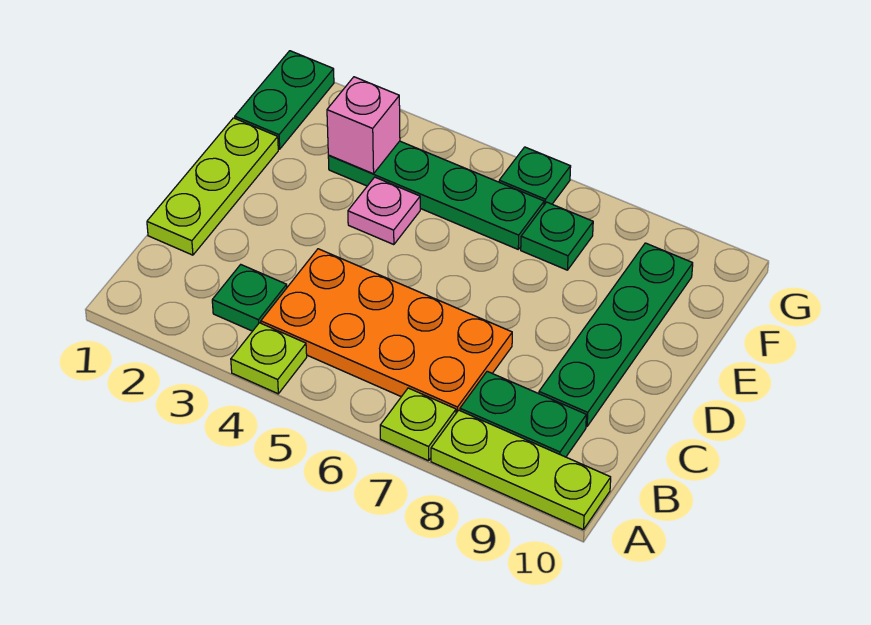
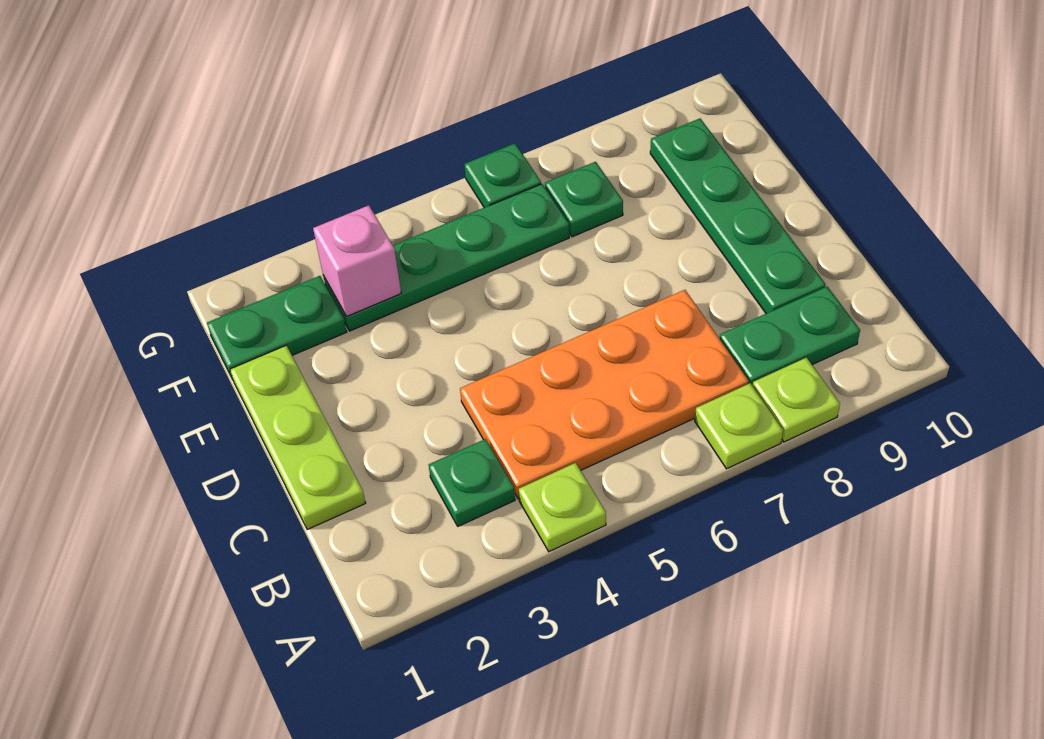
lime plate A8:A10 level 1 -> lime plate A8 level 1
pink plate E4 level 1 -> none
green plate F1:G1 level 1 -> green plate F1:F2 level 1

